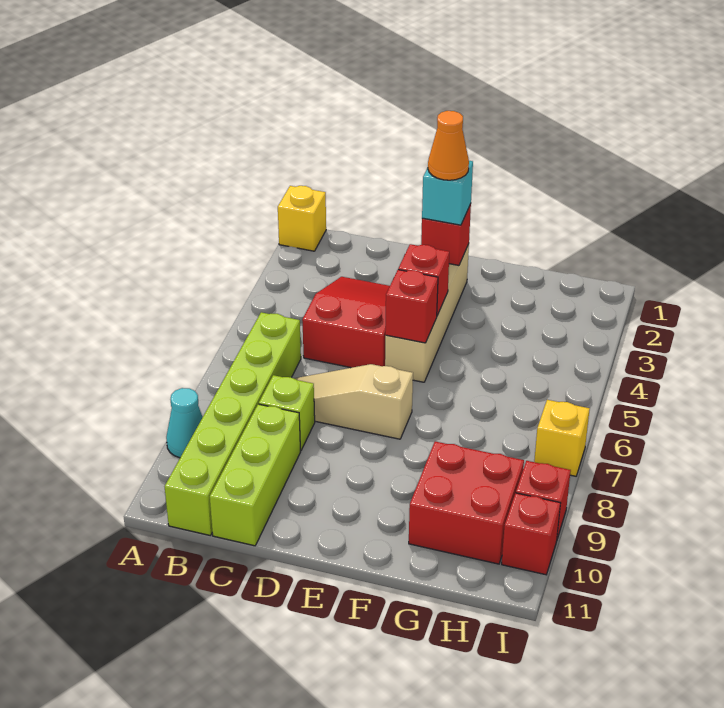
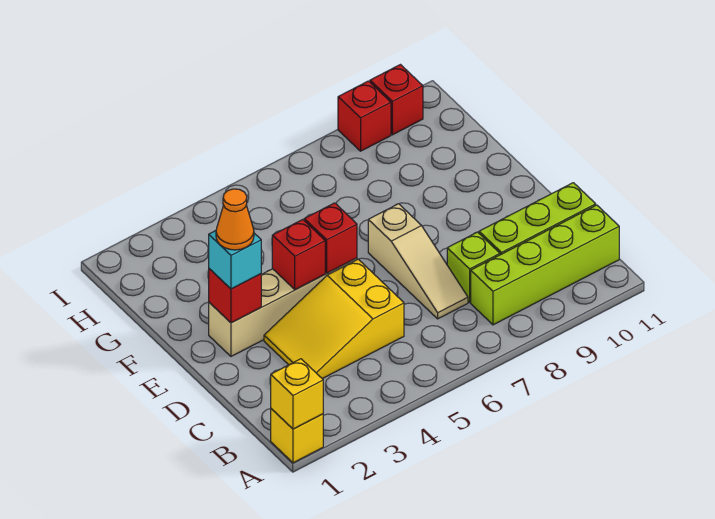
cyan cone A9 level 1 -> none
lime brick B6:B11 level 1 -> lime brick B8:B11 level 1
red slope C3:D5 level 1 top 5 -> yellow slope C3:D5 level 1 top 5
red brick G9:H10 level 1 -> none
yellow brick I7 level 1 -> yellow brick A1 level 2

